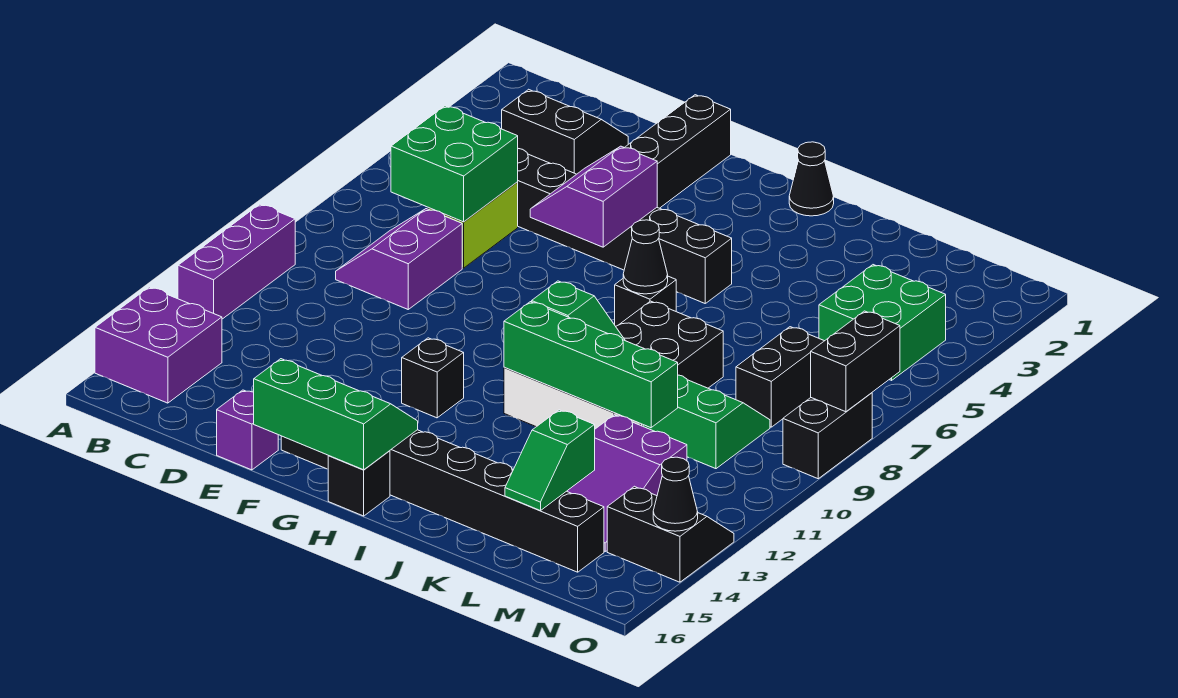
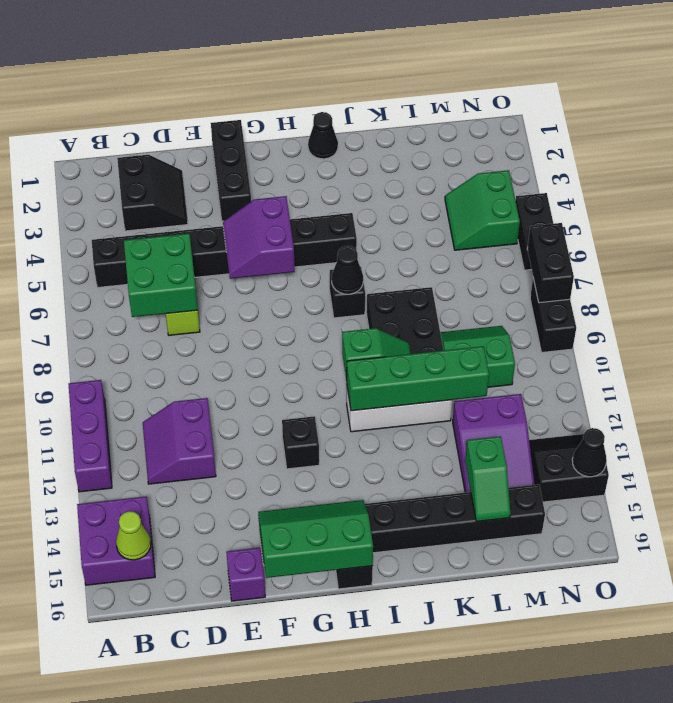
none -> lime cone B15 level 2
black slope C2:D3 level 1 top 3 -> black slope C2:D3 level 1 top C
purple slope C8:D9 level 1 top D -> purple slope C11:D12 level 1 top D
green brick M4:N5 level 1 -> green slope M4:N5 level 1 top N
black brick M7:M8 level 1 -> black brick O5:O6 level 1

